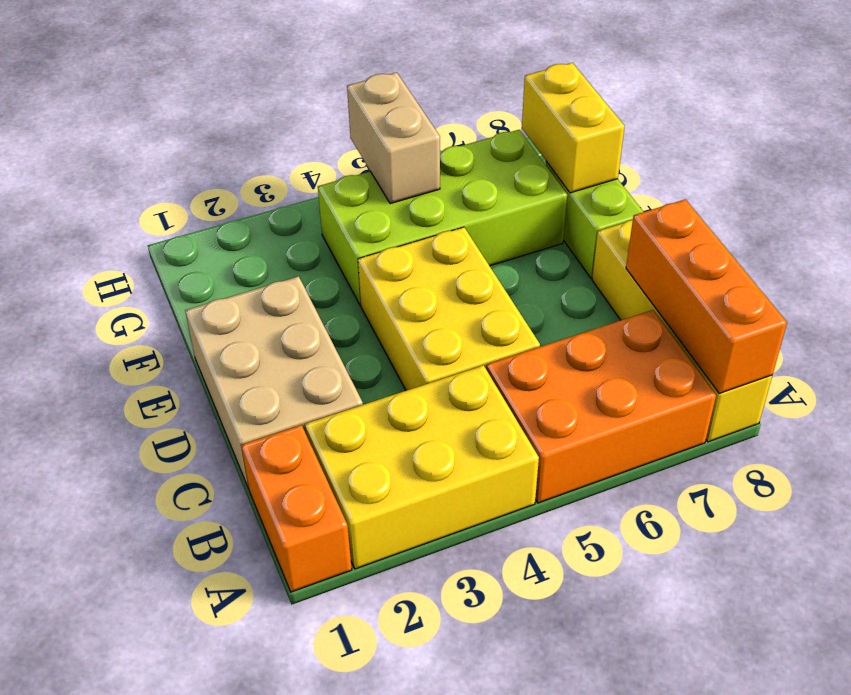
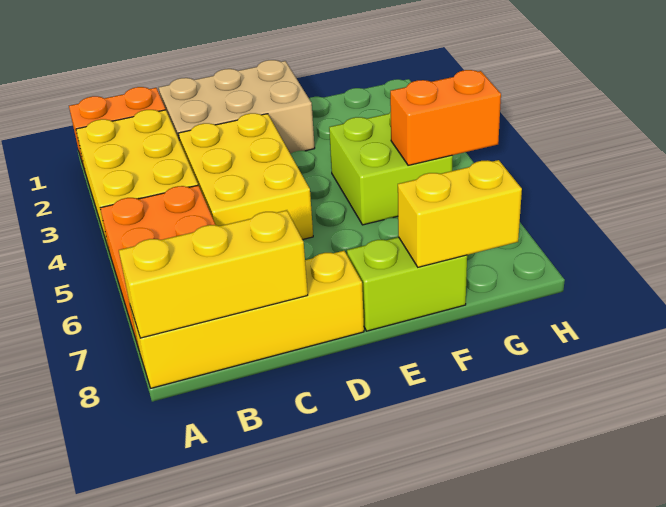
orange brick A8:C8 level 2 -> yellow brick A8:C8 level 2
yellow brick C4:E5 level 1 -> yellow brick C3:D5 level 1
lime brick F4:G7 level 1 -> lime brick F4:G5 level 1
tan brick G5:H5 level 2 -> orange brick G5:H5 level 2

